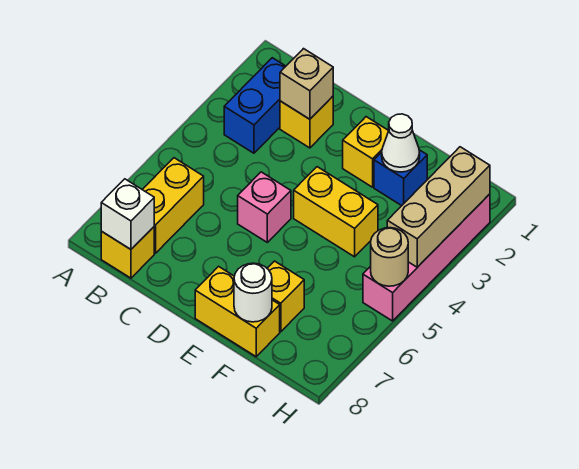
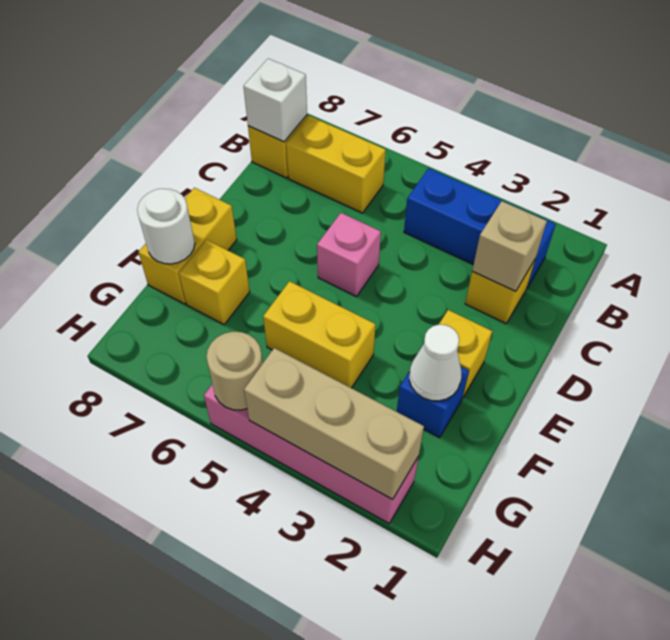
blue brick B2:B3 level 1 -> blue brick B2:B4 level 1
yellow brick E4:F4 level 1 -> yellow brick F4:F5 level 1

